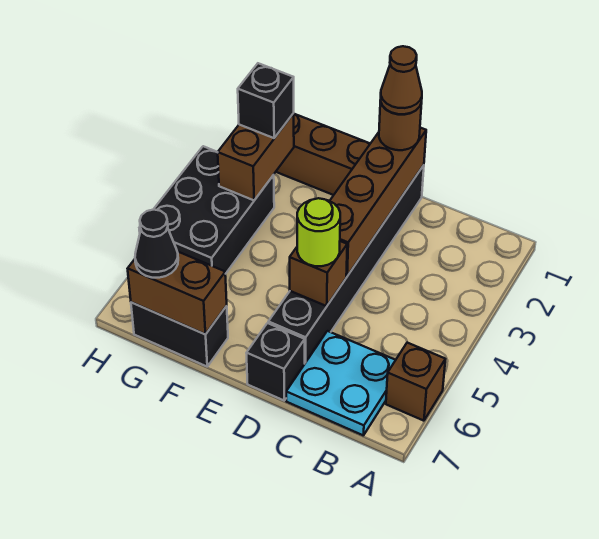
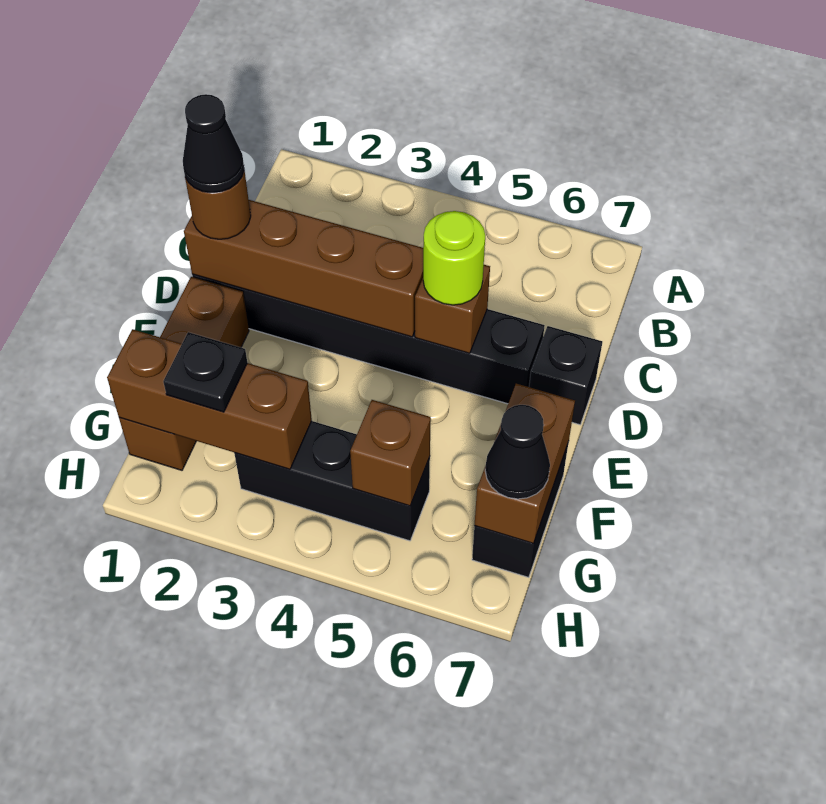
brown brick A6 level 1 -> brown brick G5 level 2
cyan plate B6:C7 level 1 -> none
brown cone D1 level 4 -> black cone D1 level 4
brown brick G2:G3 level 2 -> brown brick G1:G3 level 2
black brick G2 level 3 -> black plate G2 level 3
black brick G3:H5 level 1 -> black brick G3:G5 level 1

